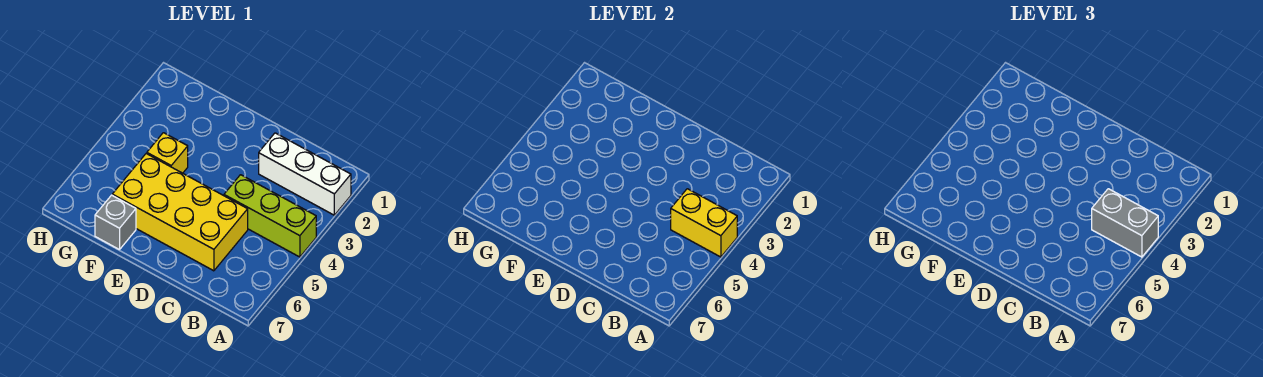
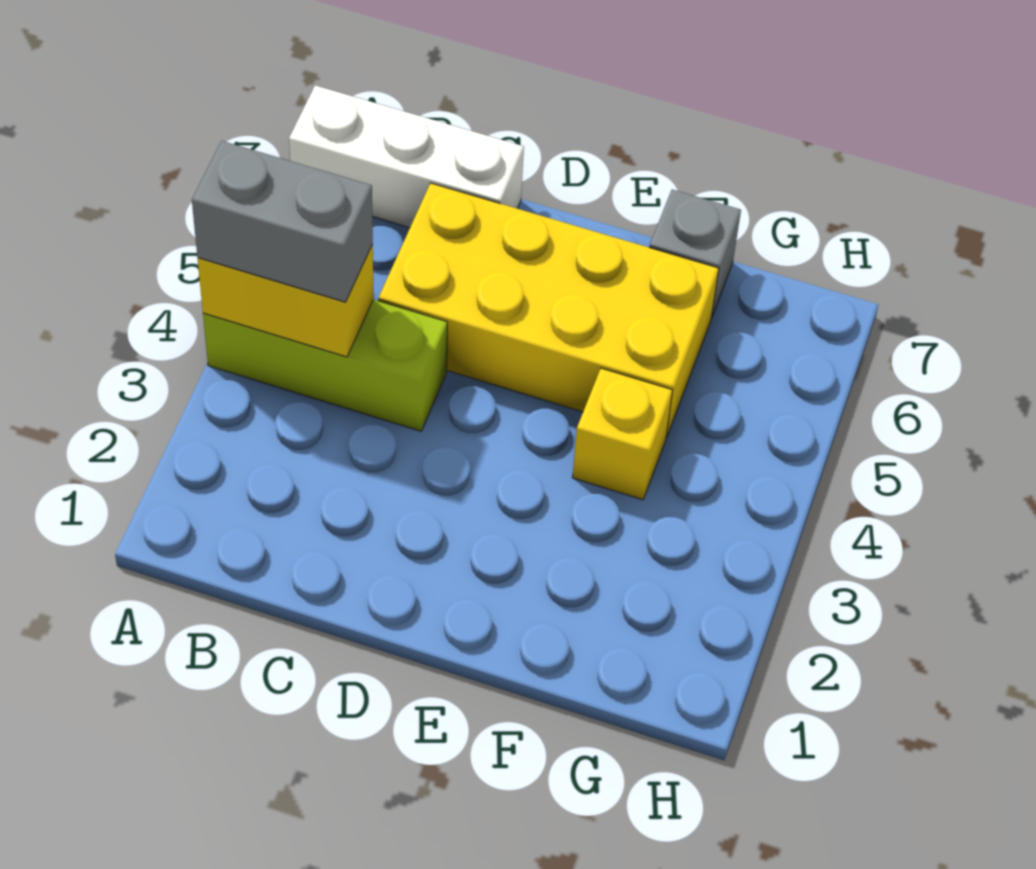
white brick A2:C2 level 1 -> white brick A7:C7 level 1

